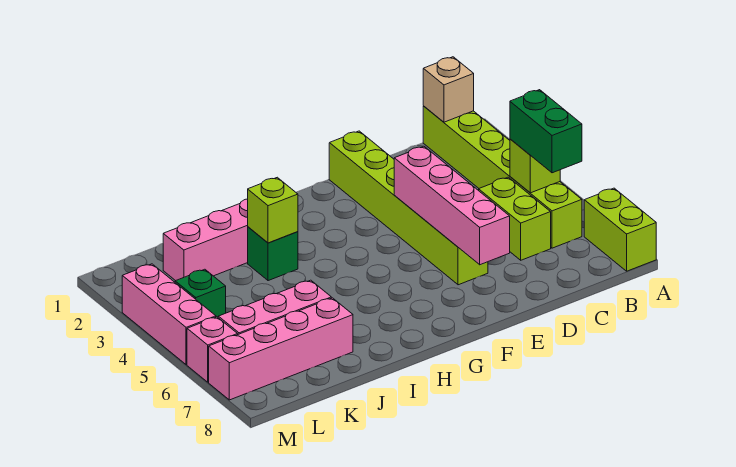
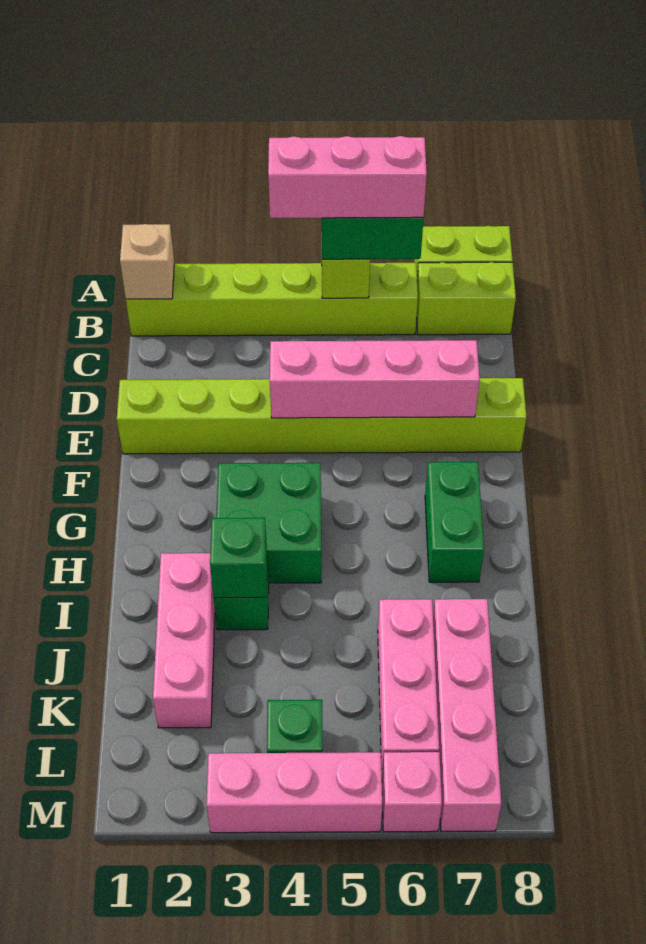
none -> pink brick B4:B6 level 4
lime brick C5:C6 level 1 -> lime brick B7:B8 level 1
lime brick E1:E6 level 1 -> lime brick E1:E8 level 1
none -> green brick G3:H4 level 1
none -> green brick G7:H7 level 1
lime brick I3 level 2 -> green brick I3 level 2

